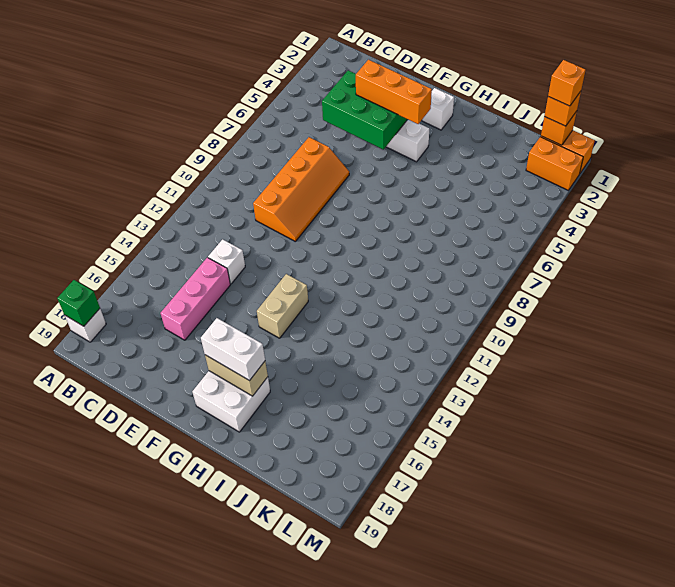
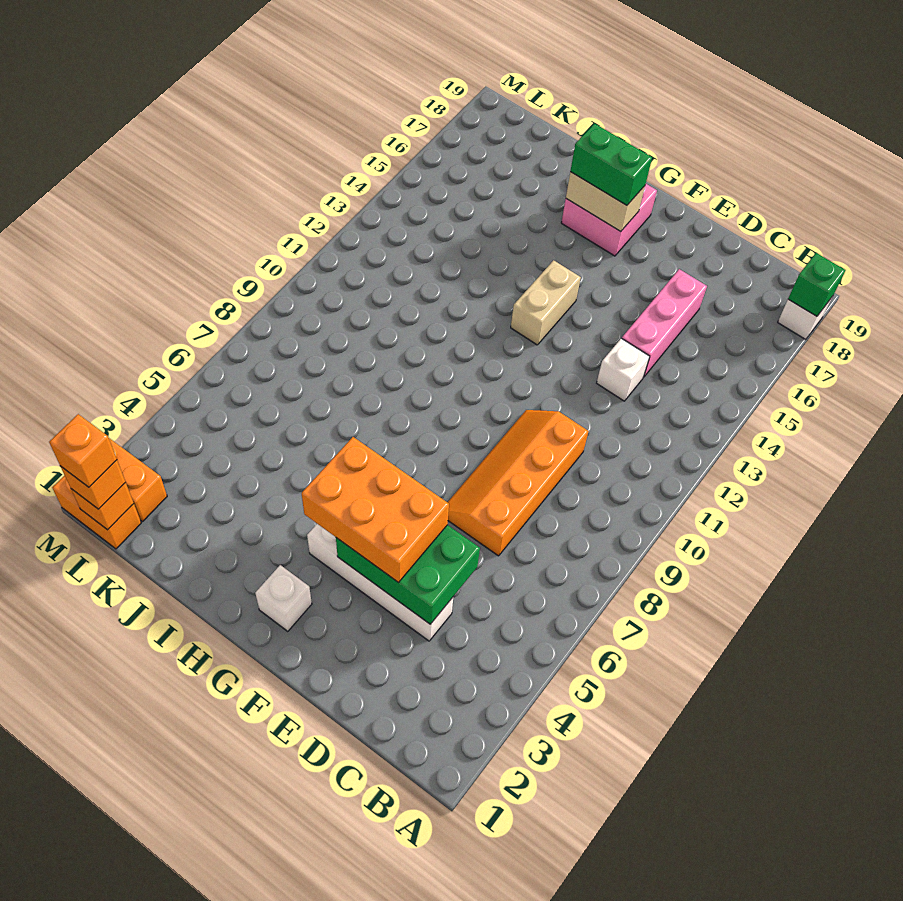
orange brick E4:G4 level 3 -> orange brick E4:G5 level 3
white brick G17:H18 level 1 -> pink brick G17:H18 level 1
white brick G17:H17 level 3 -> green brick G17:H17 level 3

